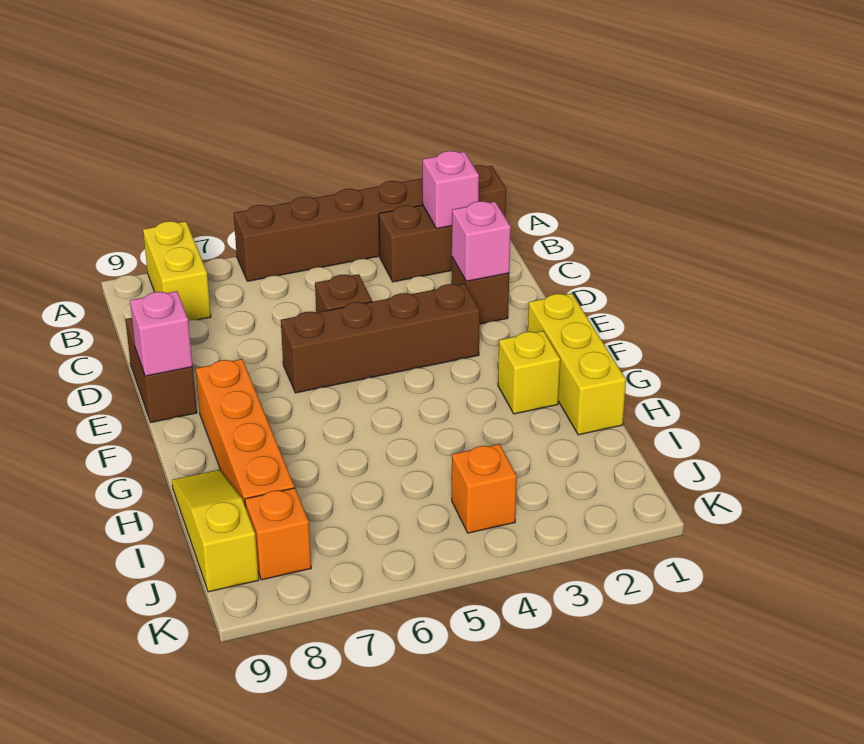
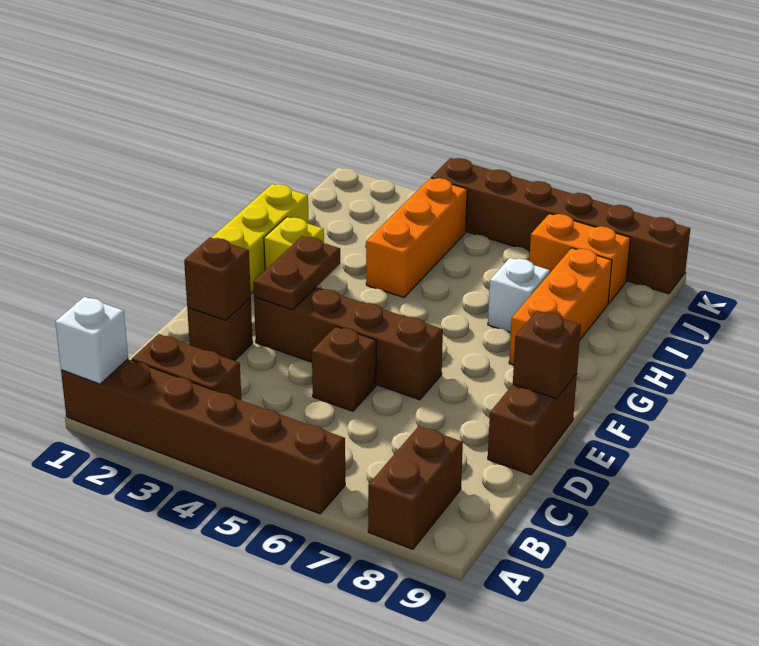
none -> white brick A1 level 2
yellow brick A8:B8 level 1 -> brown brick A8:B8 level 1
pink brick B2 level 2 -> none
pink brick D2 level 2 -> brown brick D2 level 2
none -> brown plate E3:F3 level 2
pink brick E9 level 2 -> brown brick E9 level 2
orange brick F8:I8 level 1 -> orange brick G8:I8 level 1
none -> white brick H7 level 1
yellow slope H9:J9 level 1 top J -> none
orange brick J4 level 1 -> orange brick H4:J4 level 1
orange brick J8 level 1 -> orange brick J7:J8 level 1
none -> brown brick K4:K9 level 1

